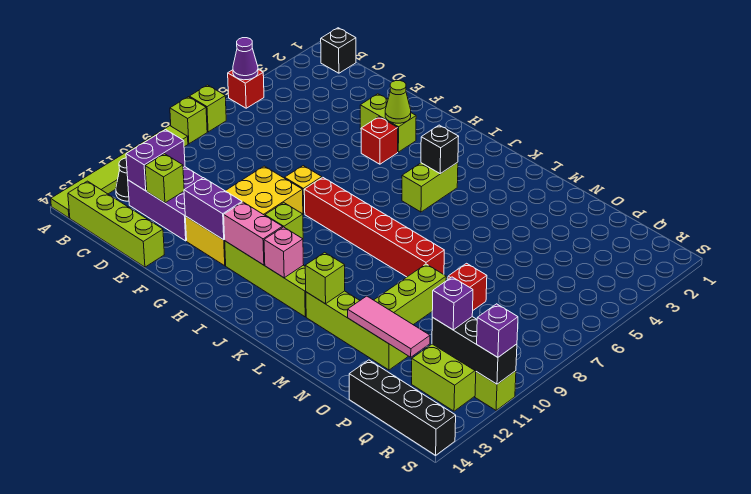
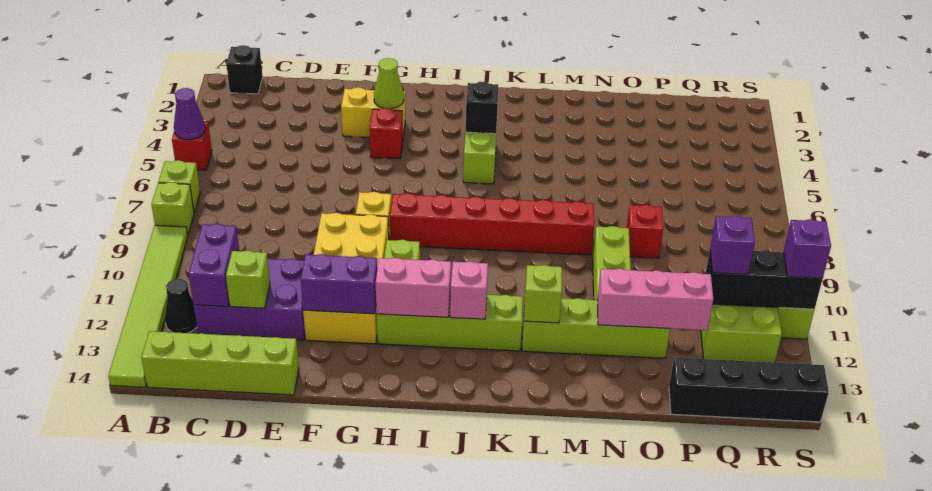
lime brick F3:G3 level 1 -> yellow brick F3:G3 level 1
pink tile N12:P12 level 2 -> pink brick N12:P12 level 2

